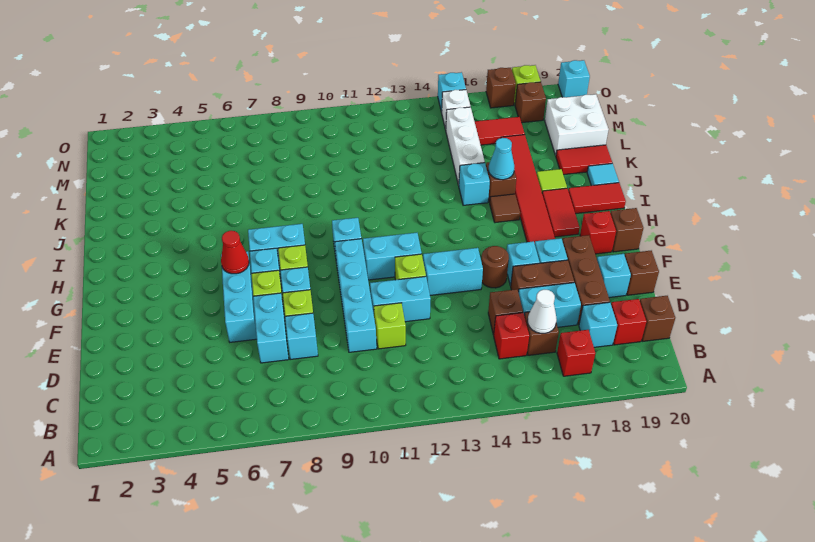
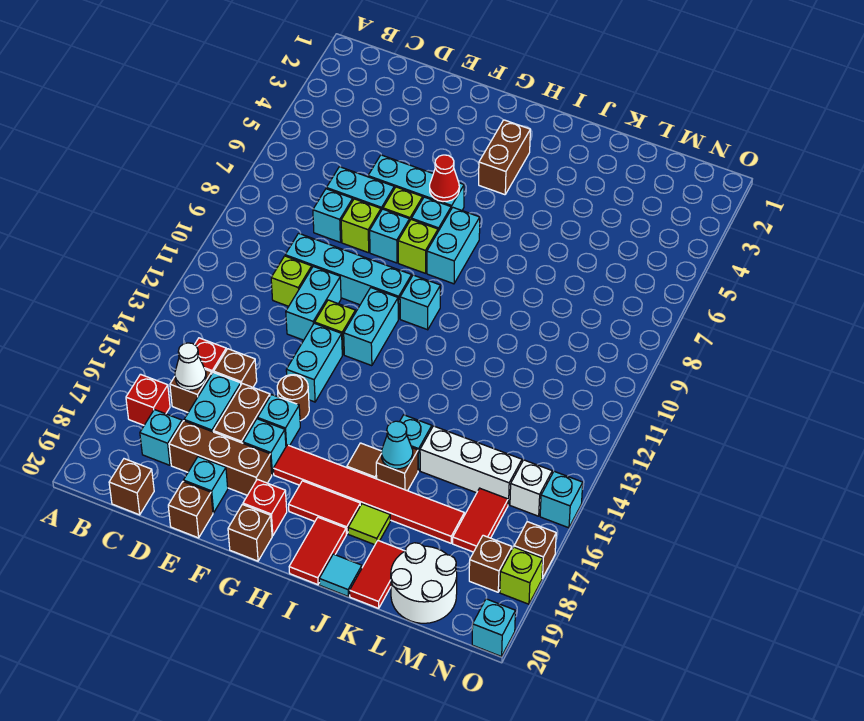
red brick C19 level 1 -> none
none -> brown brick H3:H4 level 1
white brick L19:M20 level 1 -> white round brick L19:M20 level 1

